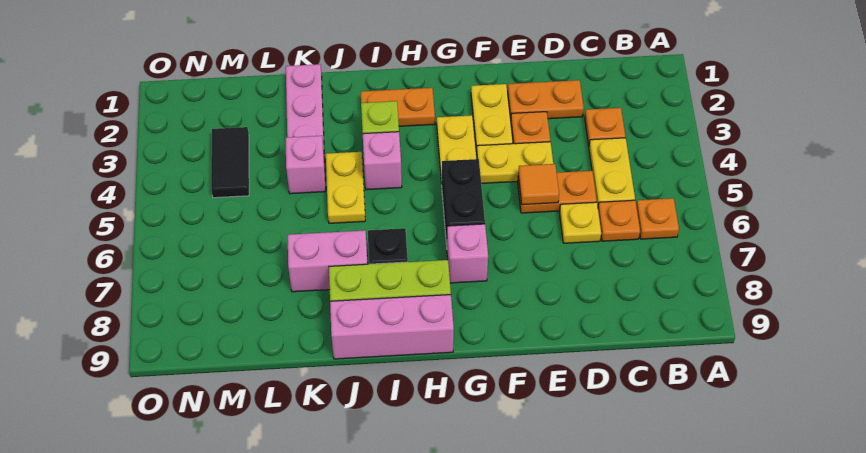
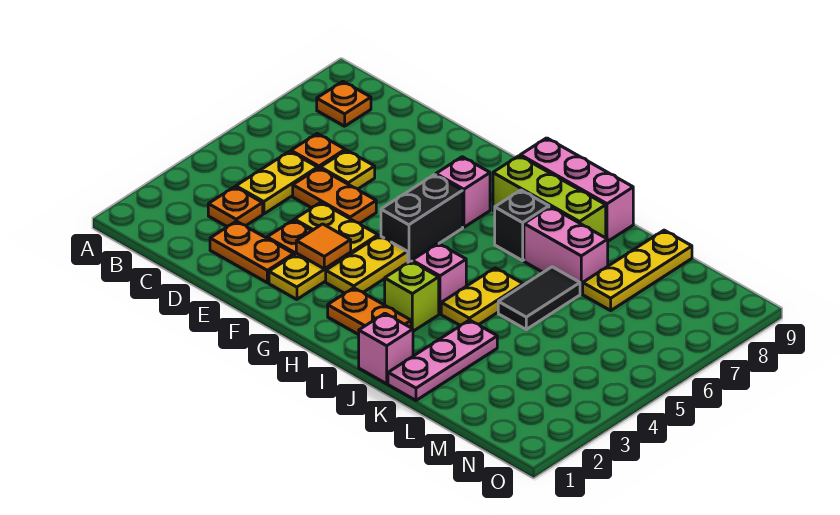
orange plate B6 level 1 -> orange plate B8 level 1
orange tile E5 level 2 -> orange tile F3 level 2
pink brick K4 level 1 -> pink brick J1 level 1
none -> yellow plate L7:L9 level 1
black tile M3:M4 level 1 -> black tile K5:K6 level 1

